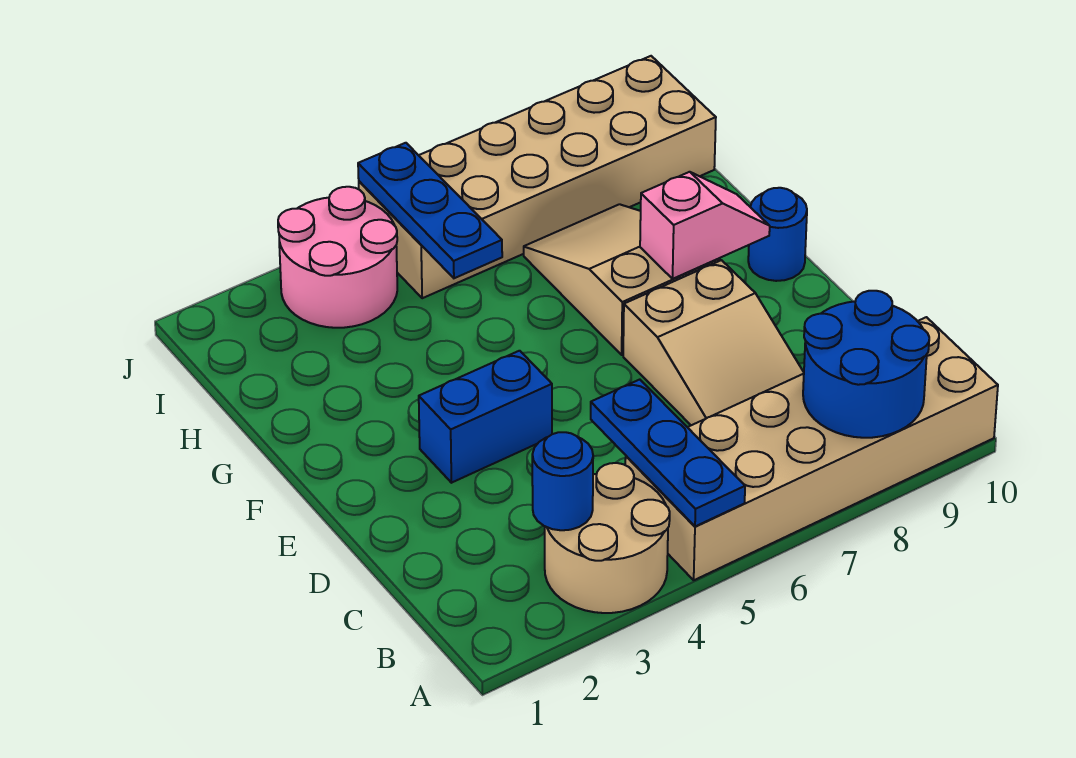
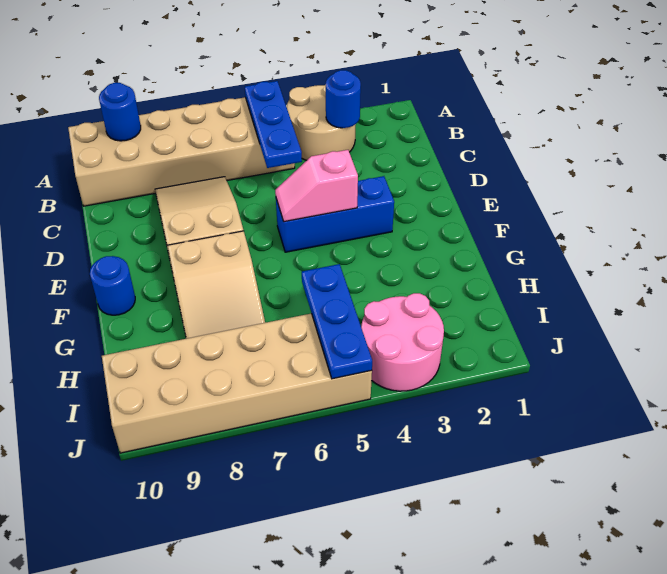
blue round brick A8:B9 level 2 -> blue round brick A9 level 2
blue brick E3:E4 level 1 -> blue brick E3:E5 level 1
pink slope F8:F9 level 2 top 8 -> pink slope E4:E5 level 2 top 4

